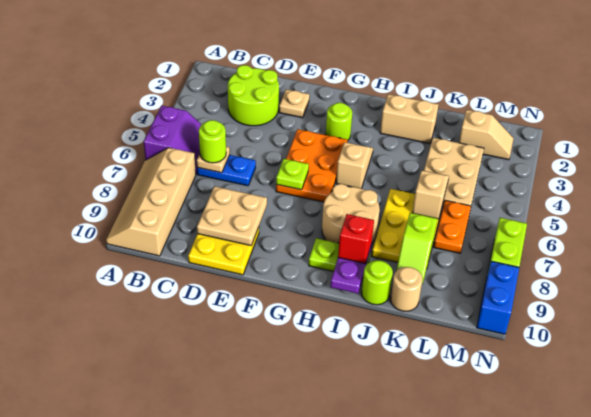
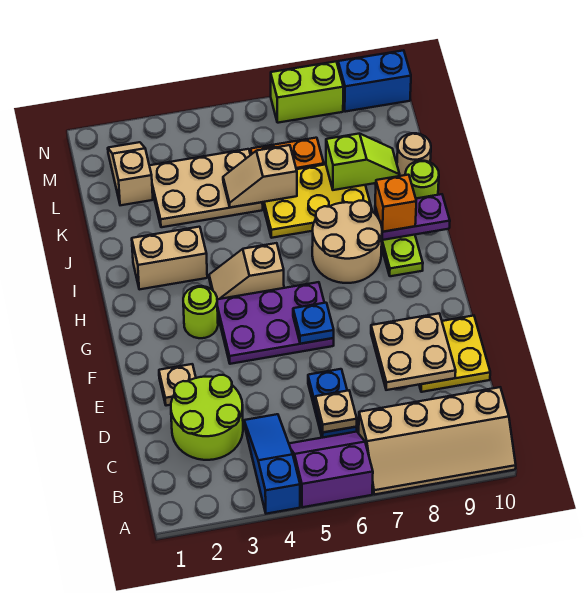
none -> blue slope A4:C4 level 1 top A
lime round brick C6 level 3 -> none
orange plate F4:G6 level 1 -> purple plate F4:G6 level 1
lime plate F6 level 2 -> blue plate F6 level 2
tan brick I2:J2 level 1 -> tan brick I2:I3 level 1
red brick I9 level 3 -> orange brick I9 level 3

